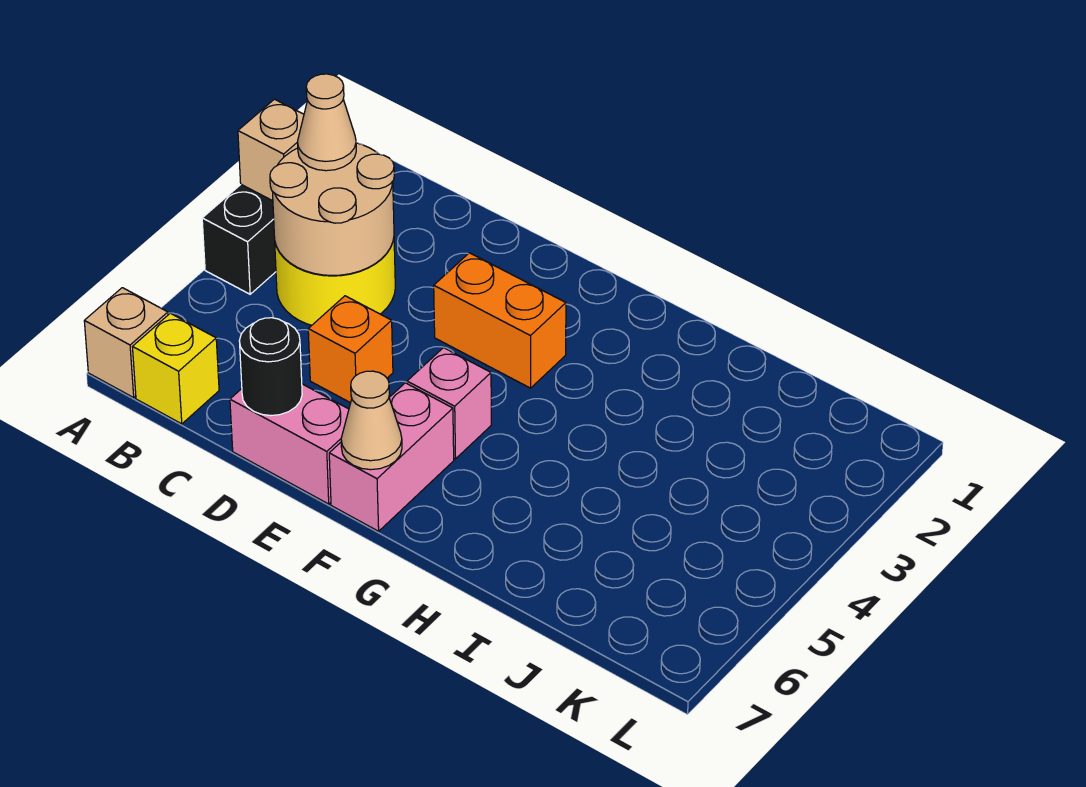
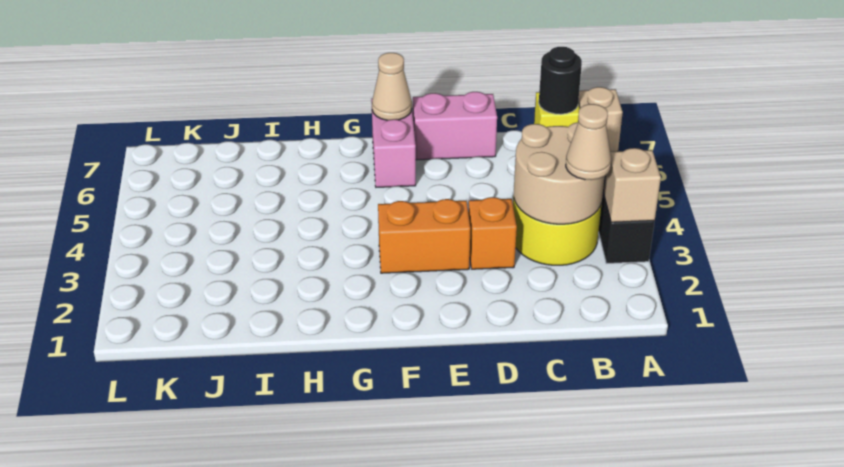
orange brick D5 level 1 -> orange brick D3 level 1
black round brick D7 level 2 -> black round brick B7 level 2
pink brick F5 level 1 -> none

